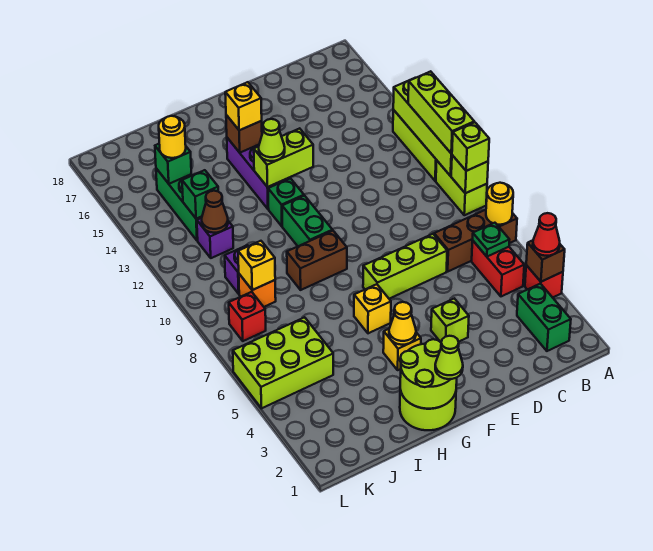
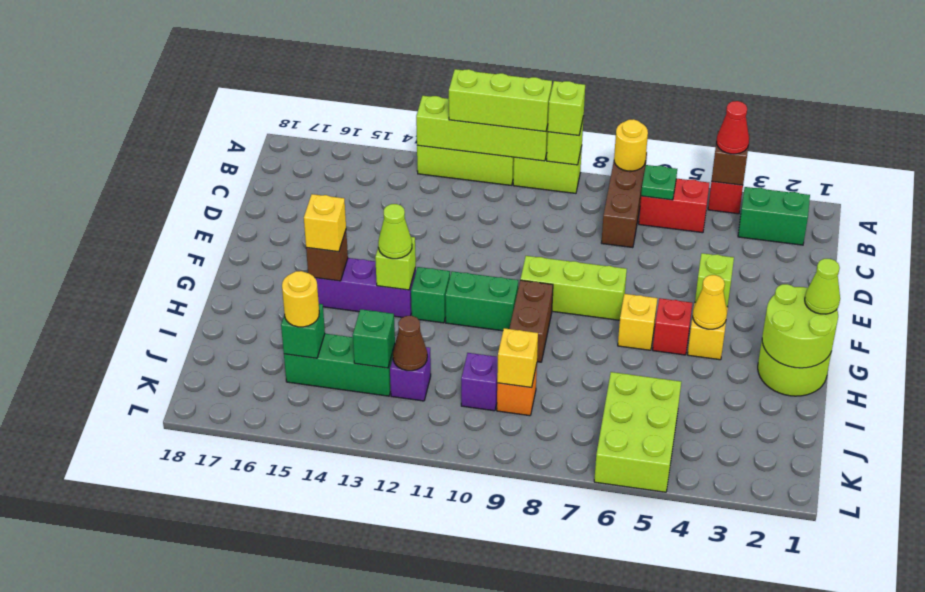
lime brick D7:F7 level 1 -> lime brick F7:F9 level 1
lime brick F13:G13 level 2 -> lime brick G13 level 2
red brick K8 level 1 -> red brick G5 level 1

